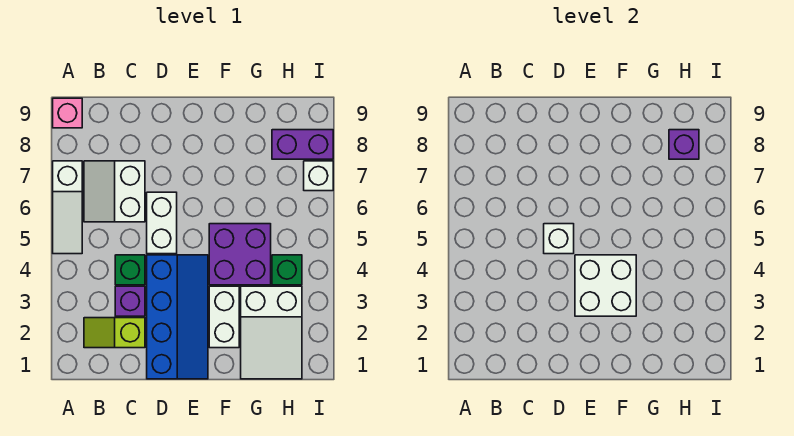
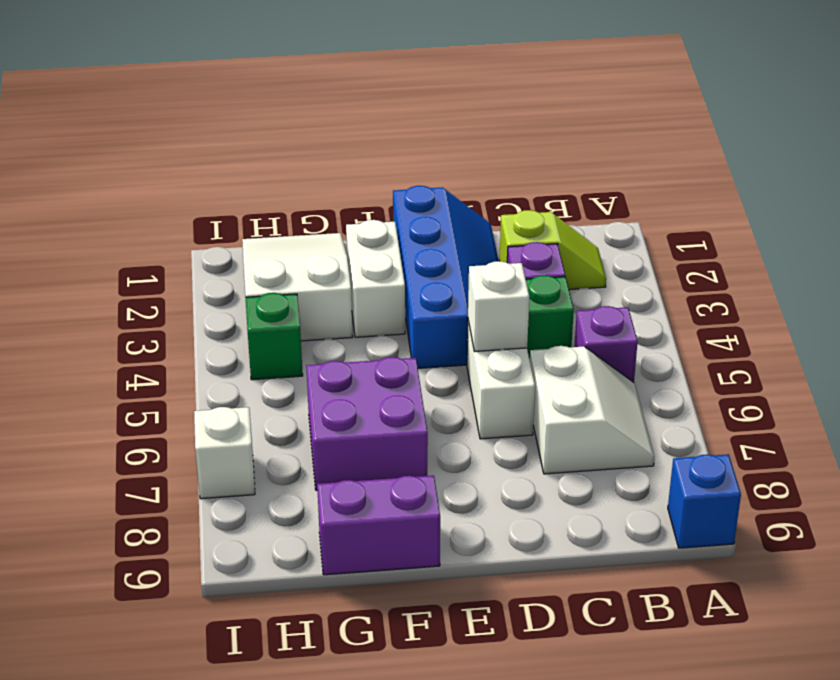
white slope A5:A7 level 1 top 7 -> none
pink brick A9 level 1 -> blue brick A9 level 1
blue slope D1:E4 level 1 top D -> blue slope D1:E4 level 1 top E
white brick E3:F4 level 2 -> none
purple brick F4:G5 level 1 -> purple brick F6:G7 level 1
purple brick H8:I8 level 1 -> purple brick F9:G9 level 1
purple brick H8 level 2 -> purple brick B5 level 1

